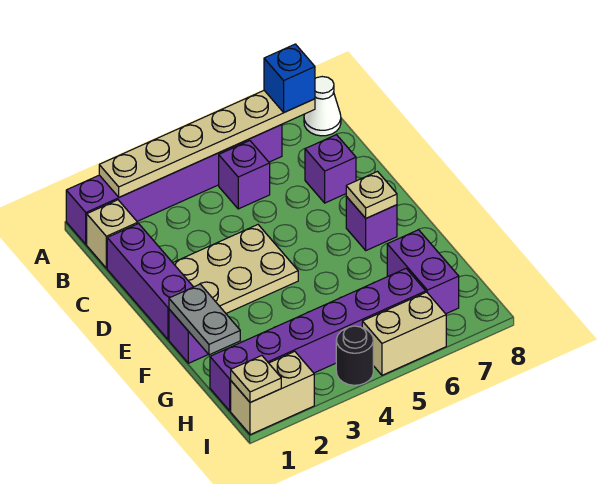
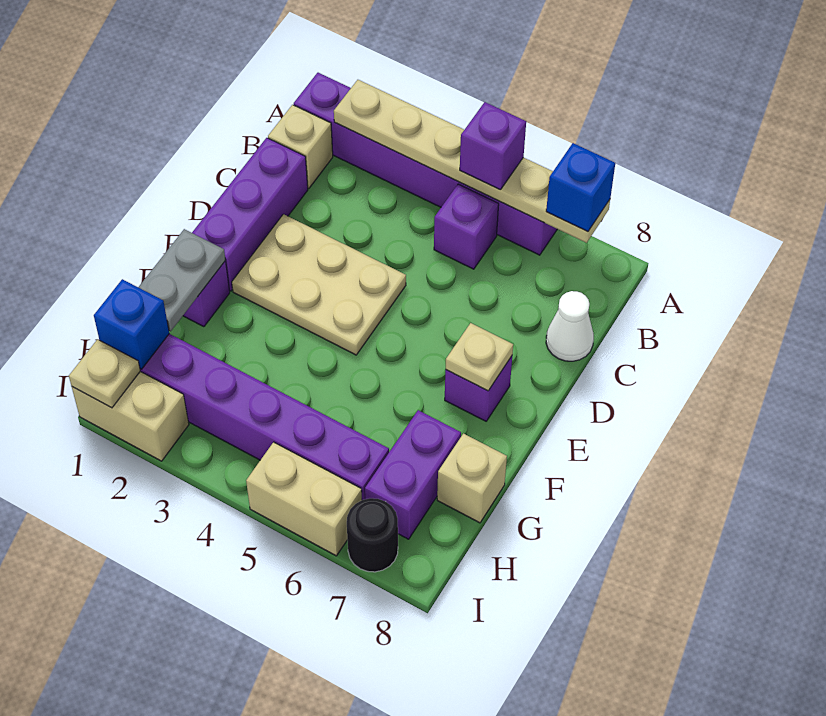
white cone A8 level 1 -> white cone C8 level 1
purple brick C7 level 1 -> purple brick A5 level 3
none -> tan brick G8 level 1
none -> blue brick H1 level 2
black round brick I4 level 1 -> black round brick I7 level 1

